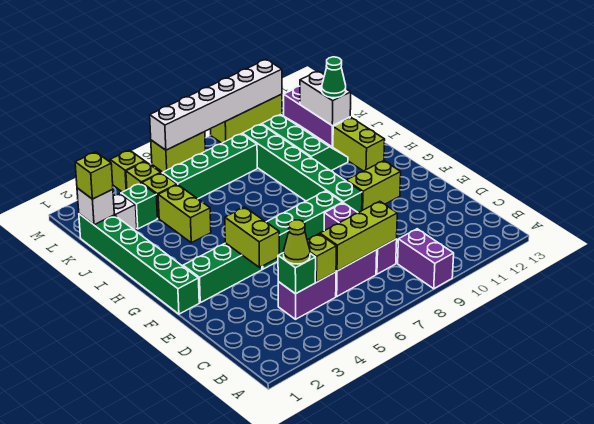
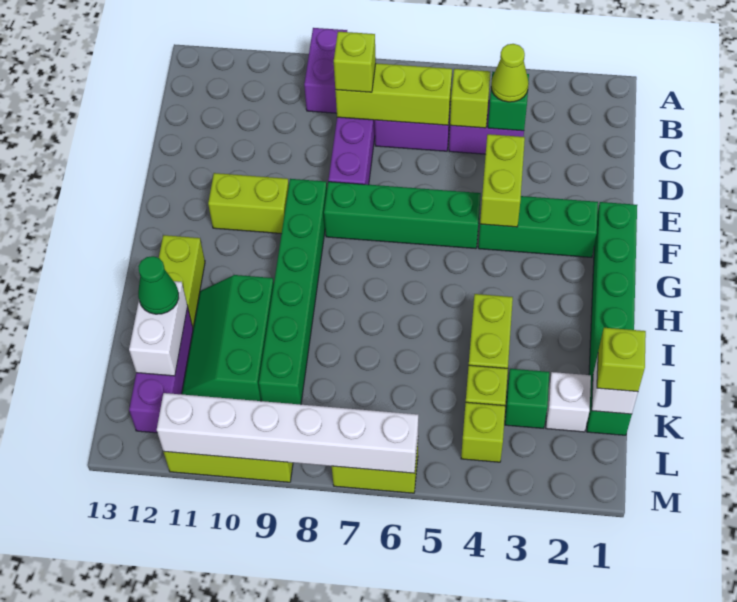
green brick K5:K8 level 1 -> none
lime brick M4 level 1 -> lime brick C8 level 3

